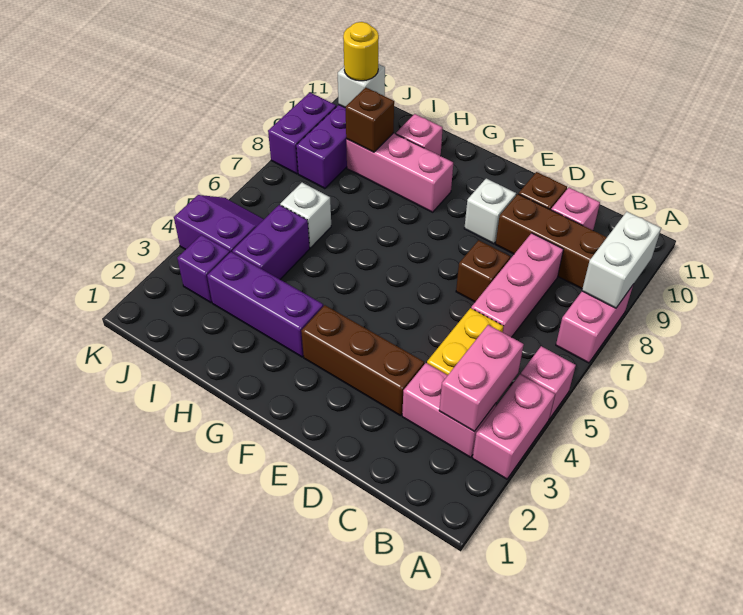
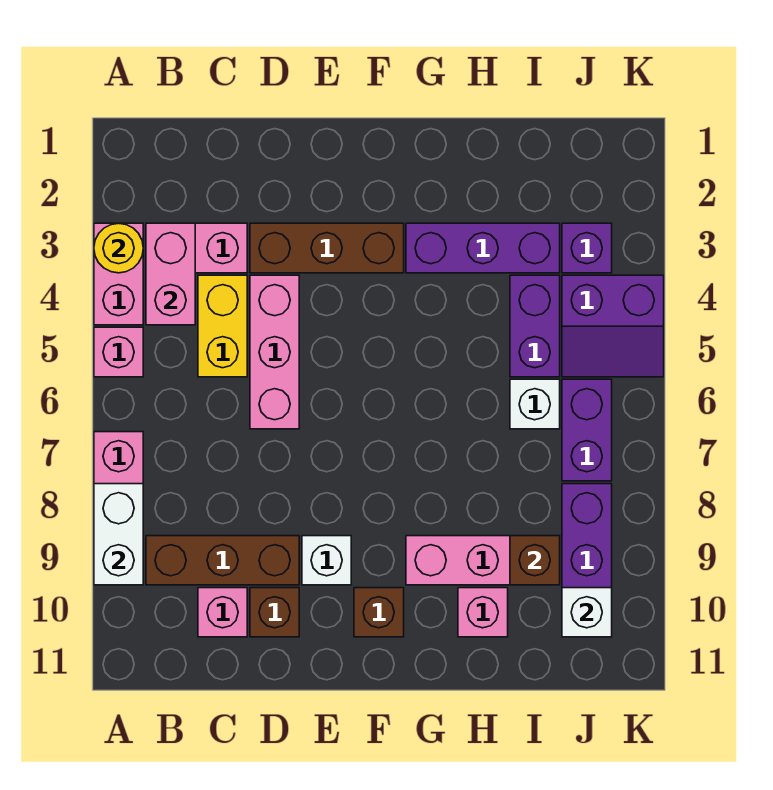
pink brick C6:C8 level 1 -> pink brick D4:D6 level 1
brown brick D7 level 1 -> brown brick F10 level 1
yellow round brick J10 level 3 -> yellow round brick A3 level 2
purple brick K8:K9 level 1 -> purple brick J6:J7 level 1

